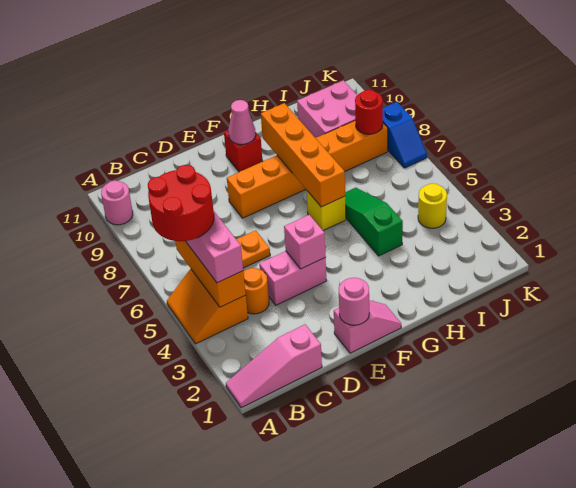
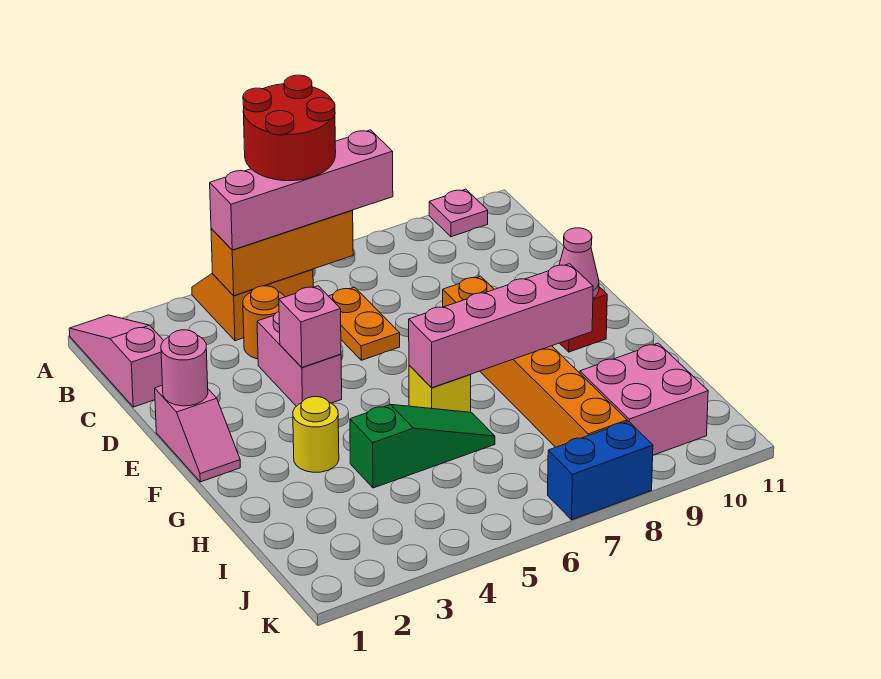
pink round brick A10 level 1 -> pink plate A10 level 1
orange brick G6:G9 level 2 -> pink brick G6:G9 level 2
yellow round brick J4 level 1 -> yellow round brick G3 level 1
red round brick J8 level 2 -> none
blue slope K7:K8 level 1 top 8 -> blue brick K7:K8 level 1

